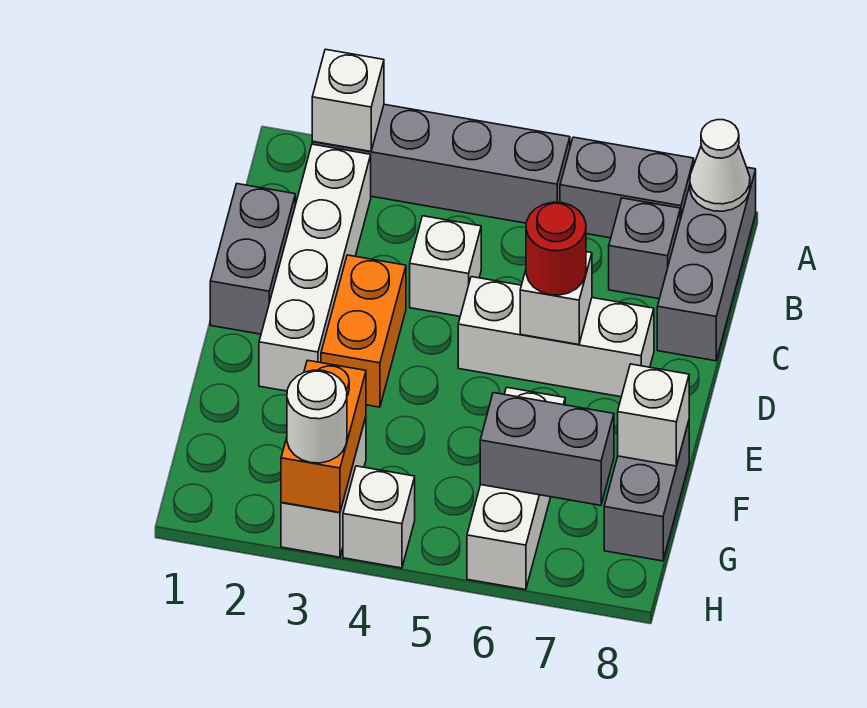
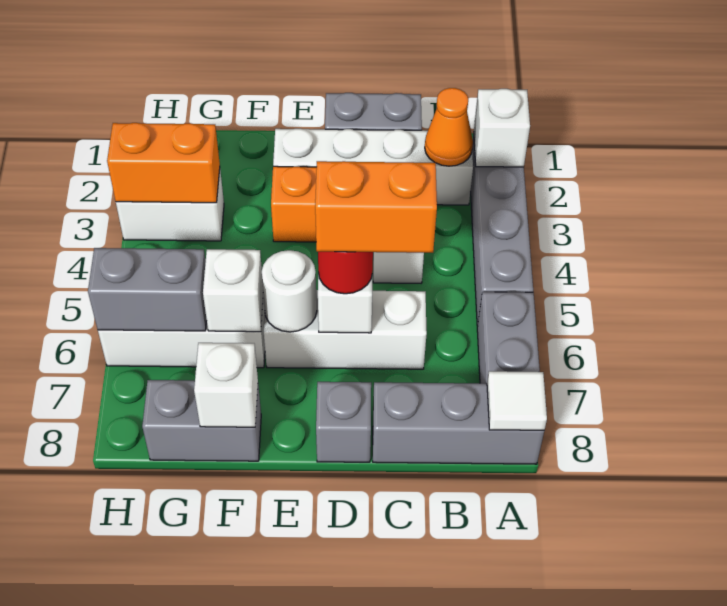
white cone A8 level 2 -> white tile A8 level 2
none -> orange cone B2 level 2
grey brick B7 level 1 -> grey brick D8 level 1
none -> orange brick C6:D6 level 4
white brick D5:D7 level 1 -> white brick C6:E6 level 1
grey brick G6:G7 level 2 -> grey brick G6:H6 level 2
white round brick H3 level 3 -> white round brick E6 level 2
white brick H4 level 1 -> white brick F6 level 2

